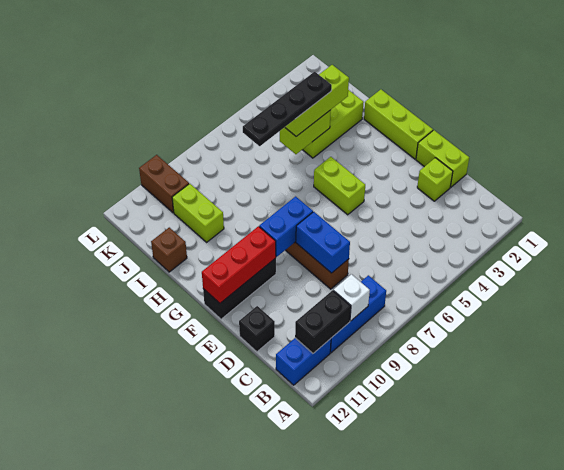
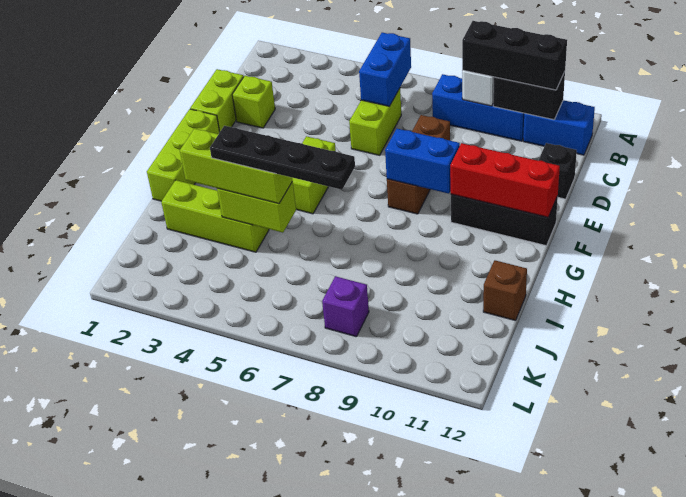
none -> black brick B9:B11 level 3
blue brick D8:E8 level 2 -> blue brick B6:C6 level 2
lime brick I10:J10 level 1 -> lime brick C6:D6 level 1
none -> purple brick K8 level 1
brown brick K10:L10 level 1 -> none

